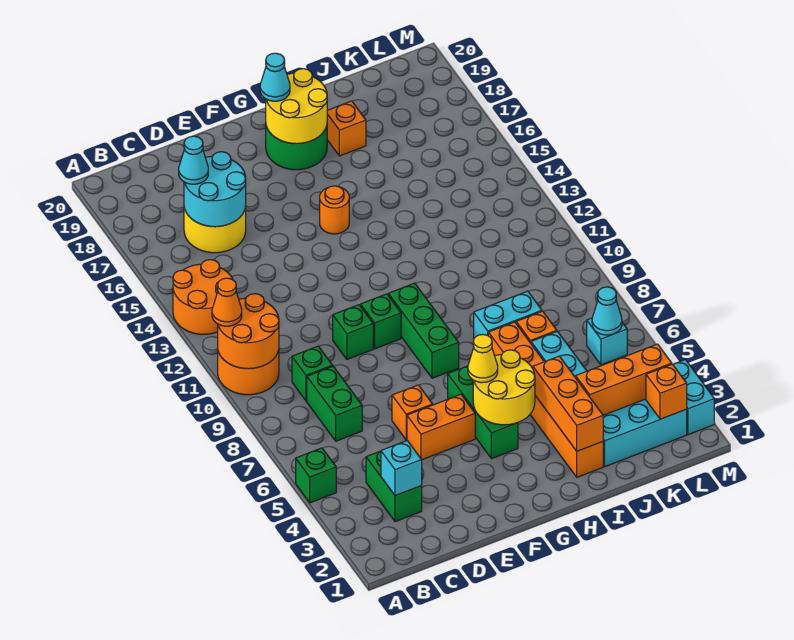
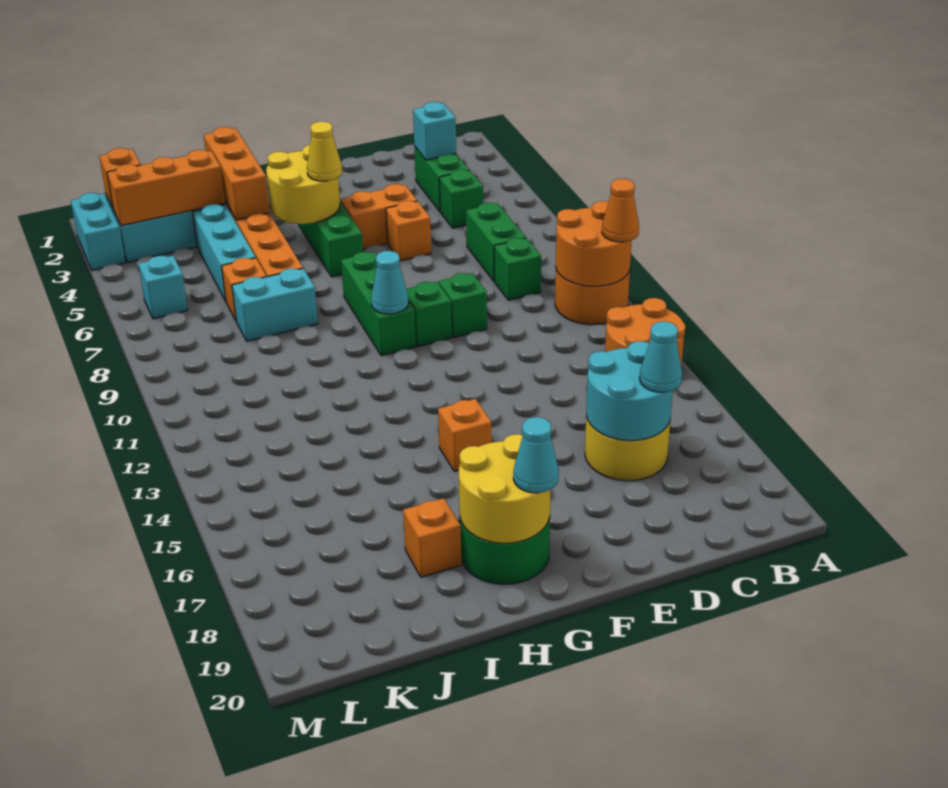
green brick A5 level 1 -> green brick C5 level 1
orange round brick G15 level 1 -> orange brick G15 level 1
cyan cone L6 level 2 -> cyan cone G10 level 2

